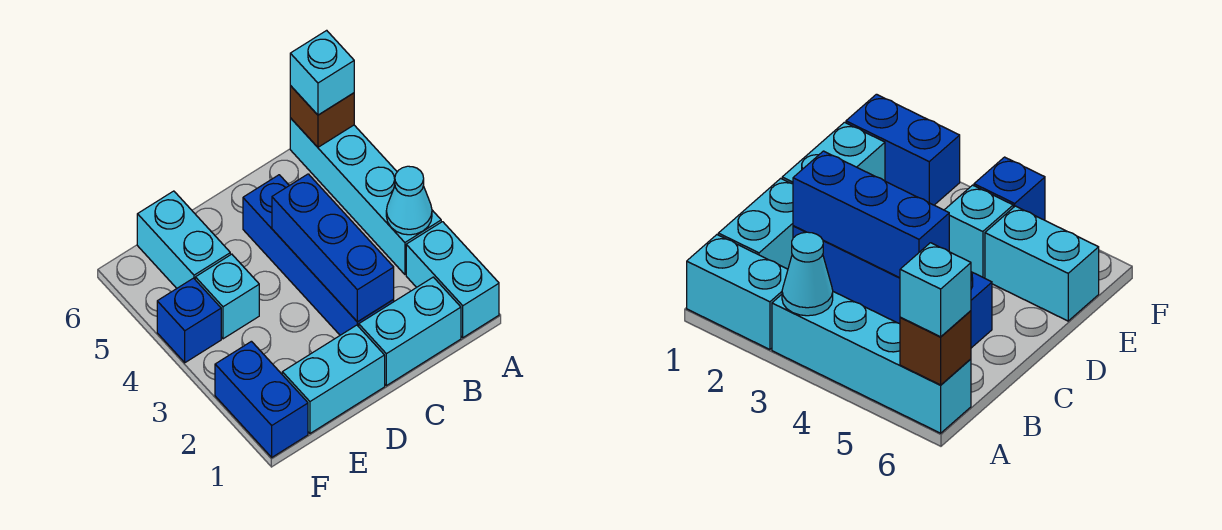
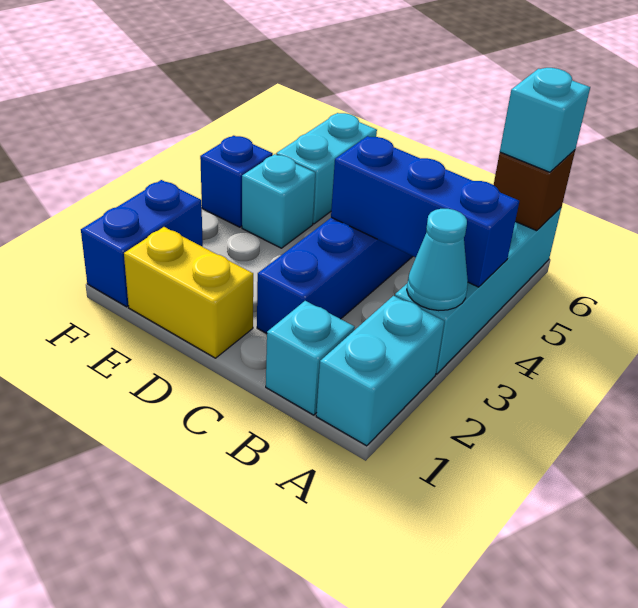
cyan brick B1:C1 level 1 -> cyan brick B1 level 1
blue brick C2:C4 level 2 -> blue brick A4:C4 level 2
cyan brick D1:E1 level 1 -> yellow brick D1:E1 level 1

